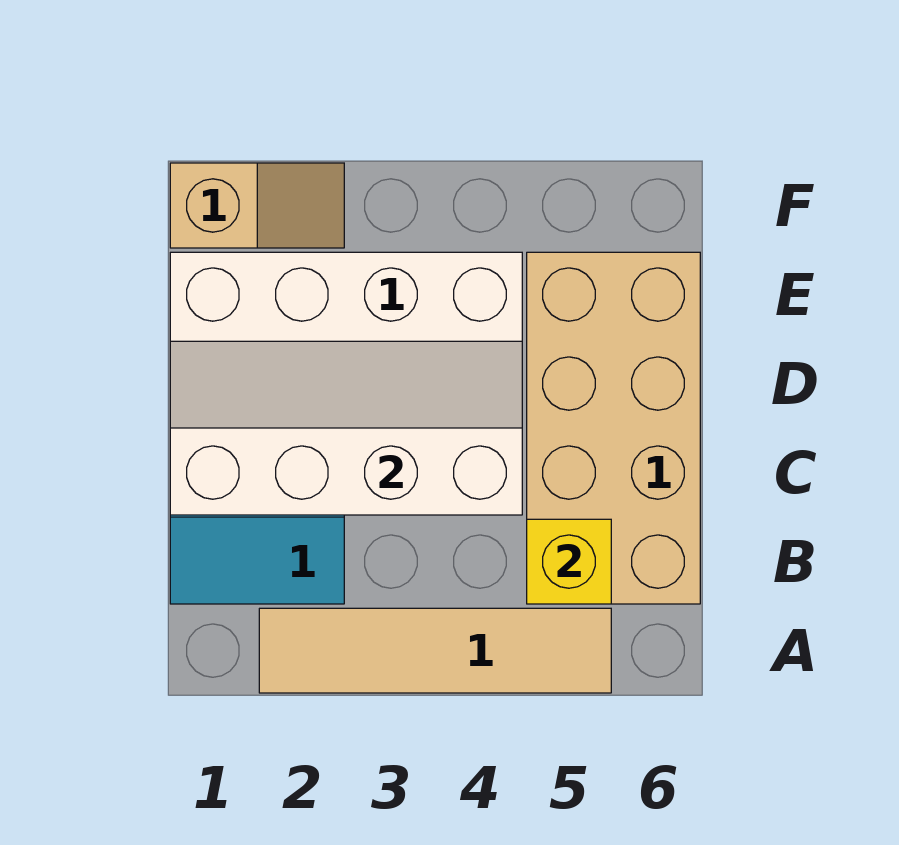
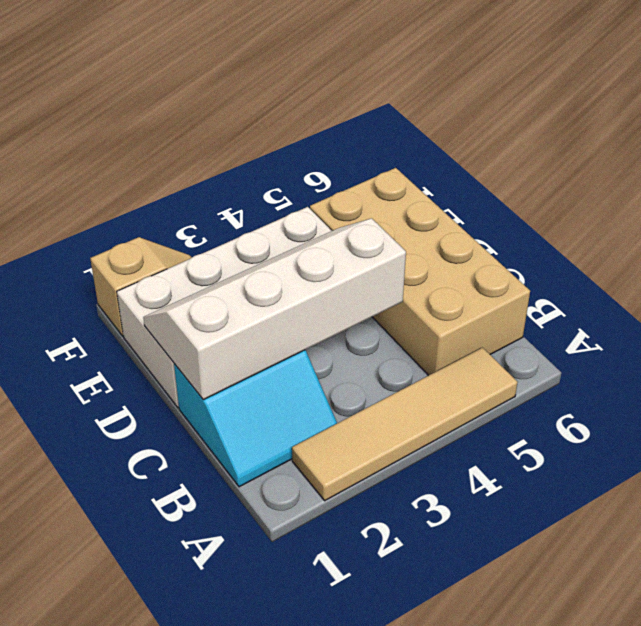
yellow brick B5 level 2 -> none

